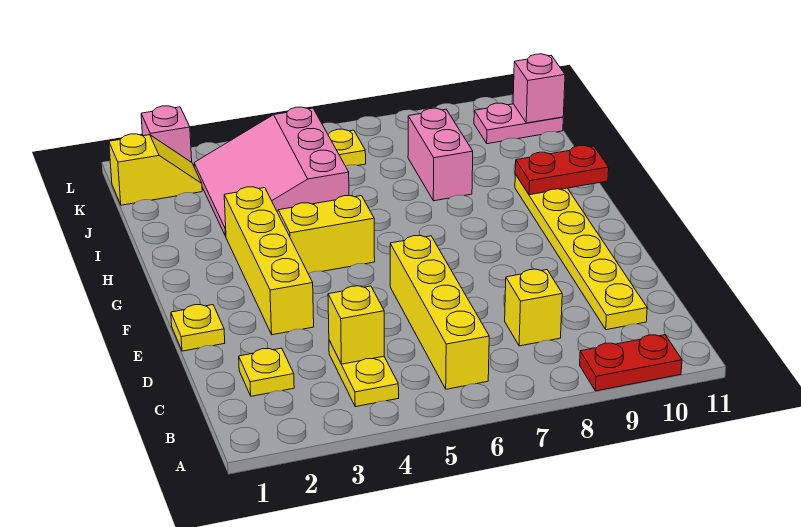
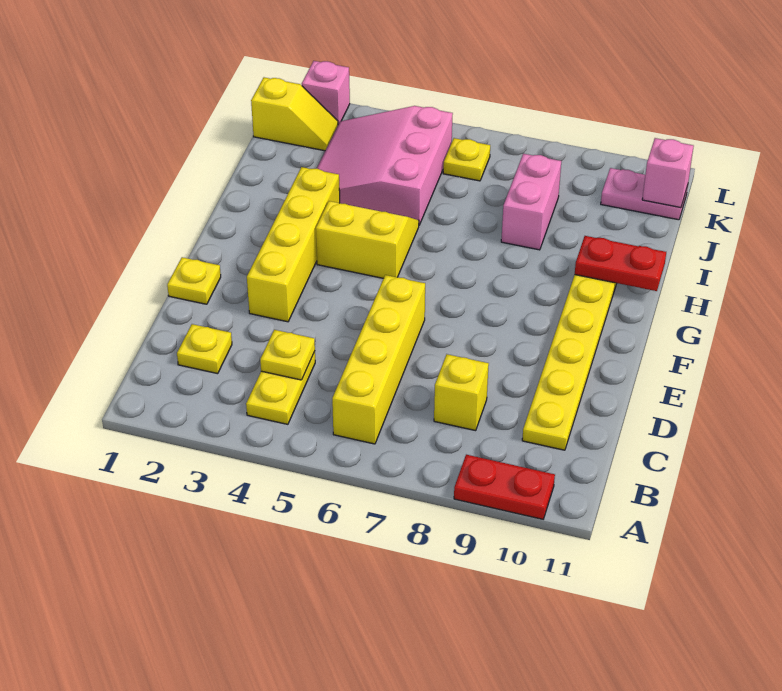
yellow brick C4 level 2 -> yellow plate C4 level 2

